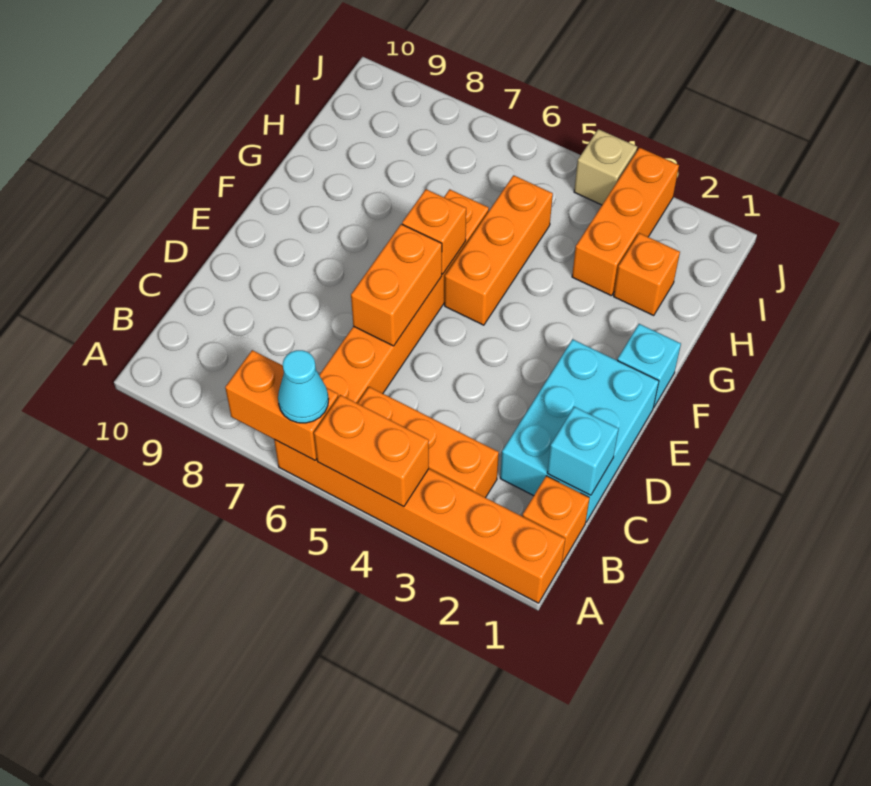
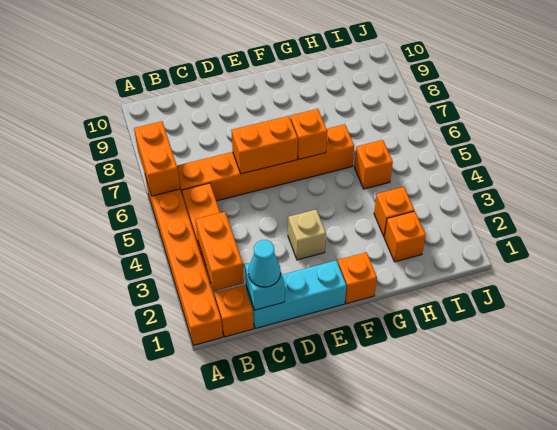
orange brick A4:A5 level 2 -> orange brick B2:B3 level 2
cyan cone A6 level 3 -> cyan cone C1 level 3
cyan brick C1:E2 level 1 -> cyan brick C1:E1 level 1
cyan brick F1 level 1 -> orange brick F1 level 1
orange brick F5:H5 level 1 -> orange brick H5 level 1
orange brick H3:J3 level 1 -> orange brick H3 level 1
tan brick J4 level 1 -> tan brick E3 level 1

